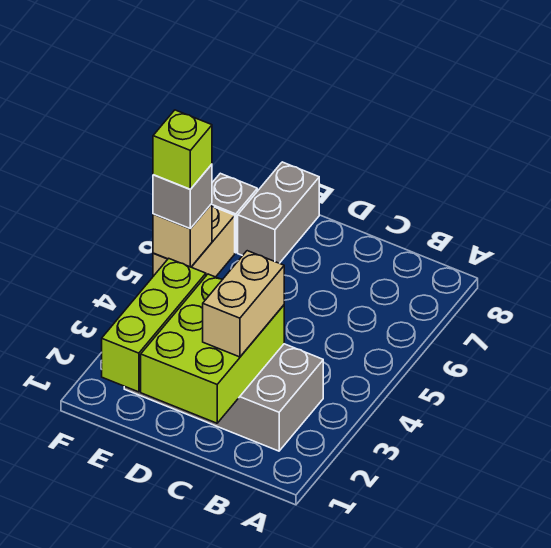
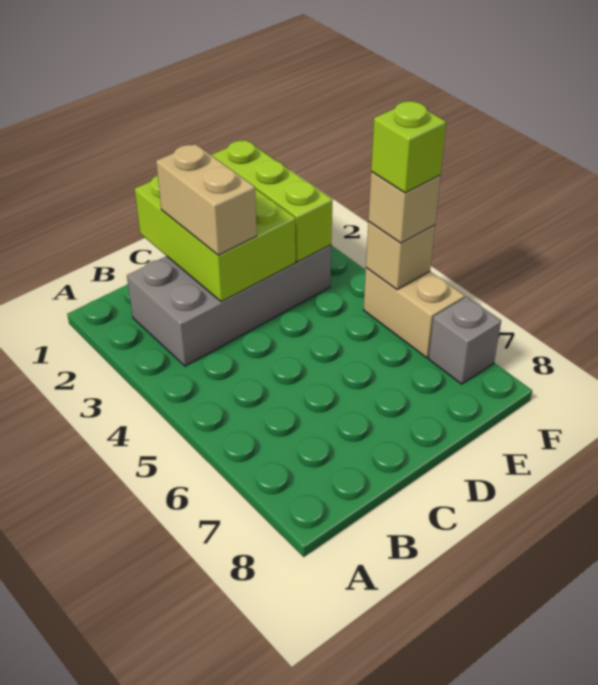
grey brick E7:E8 level 1 -> none
grey brick F5 level 3 -> tan brick F5 level 3

